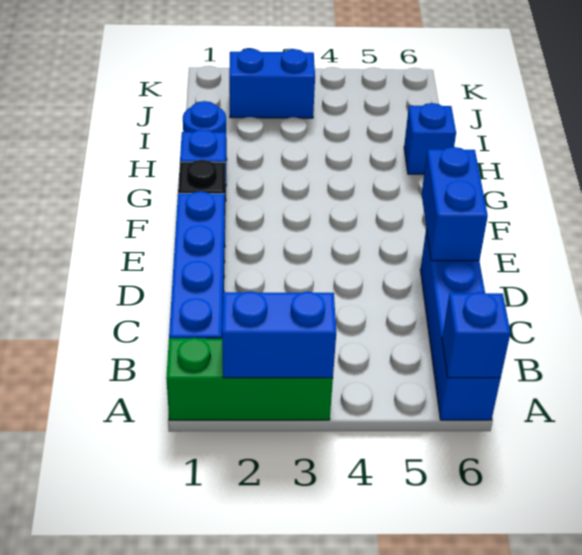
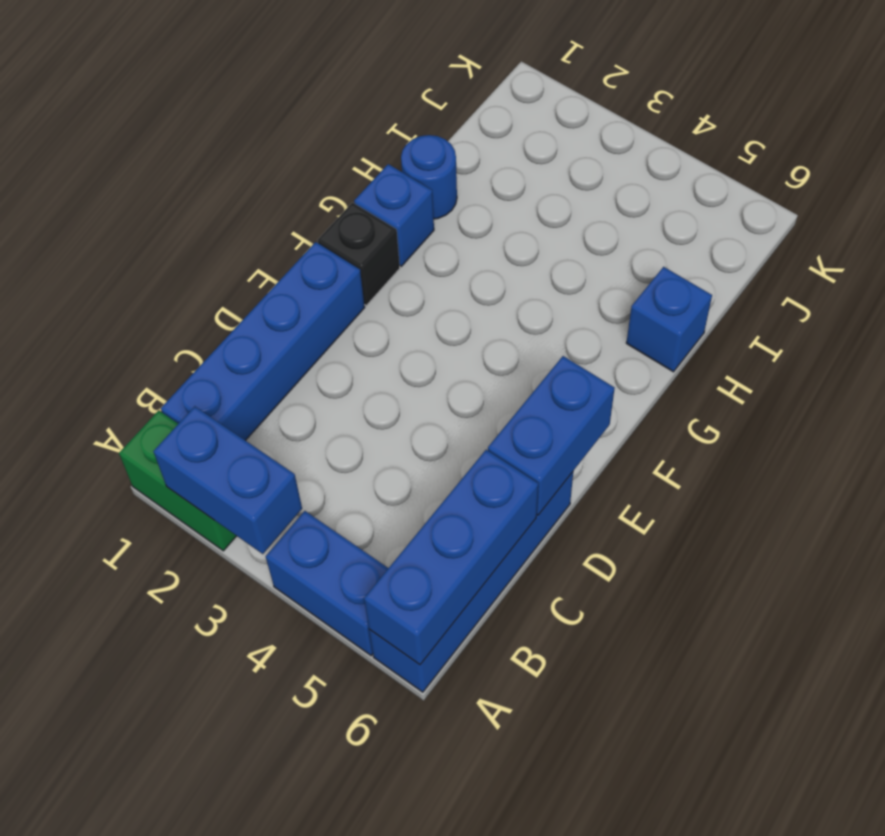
green brick A1:A3 level 1 -> green brick A1:A2 level 1
blue brick A6 level 2 -> blue brick A6:C6 level 2
blue brick J2:J3 level 1 -> blue brick A4:A5 level 1

